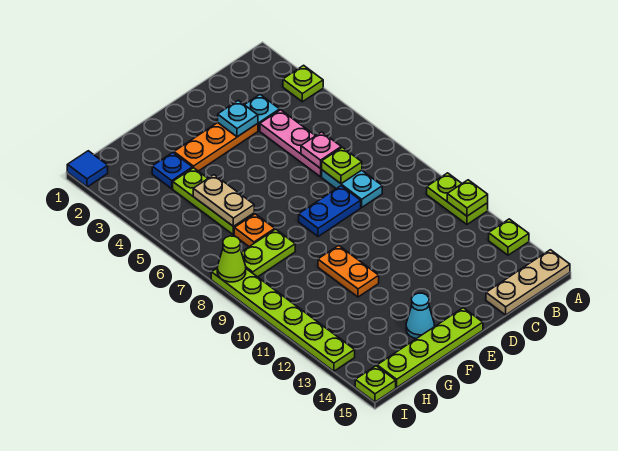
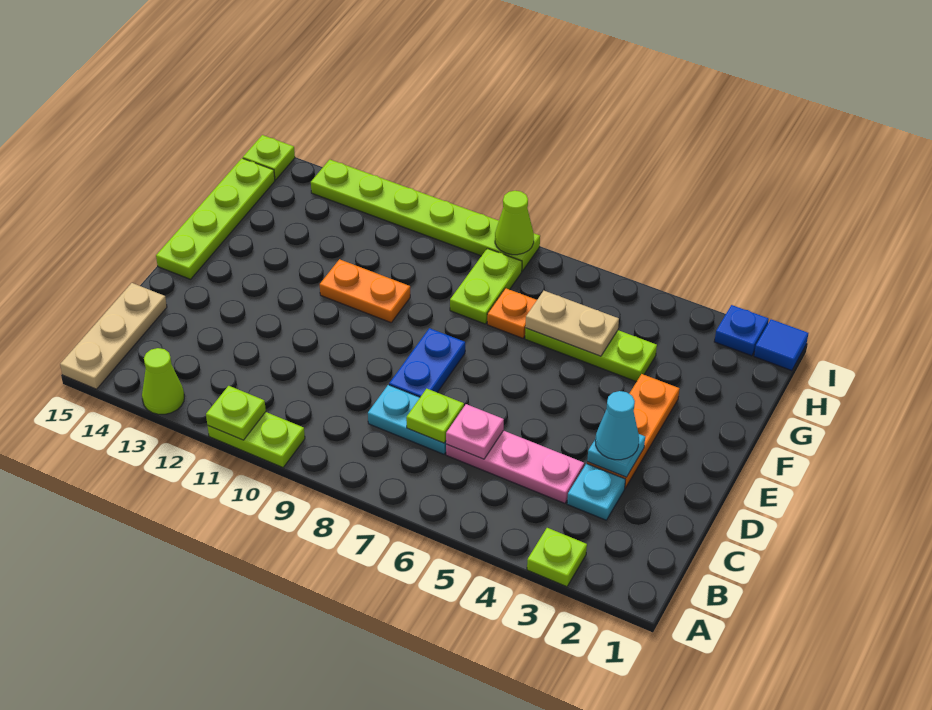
lime plate A13 level 1 -> lime cone A13 level 1
cyan cone F14 level 1 -> cyan cone D3 level 3
blue plate G3 level 1 -> blue plate I2 level 1

